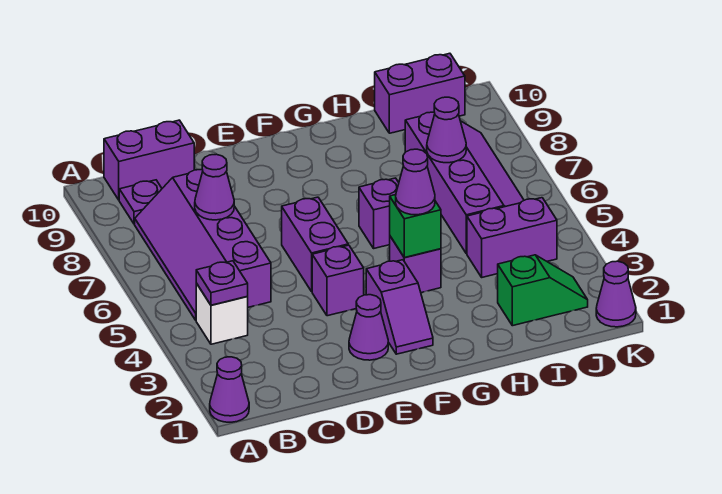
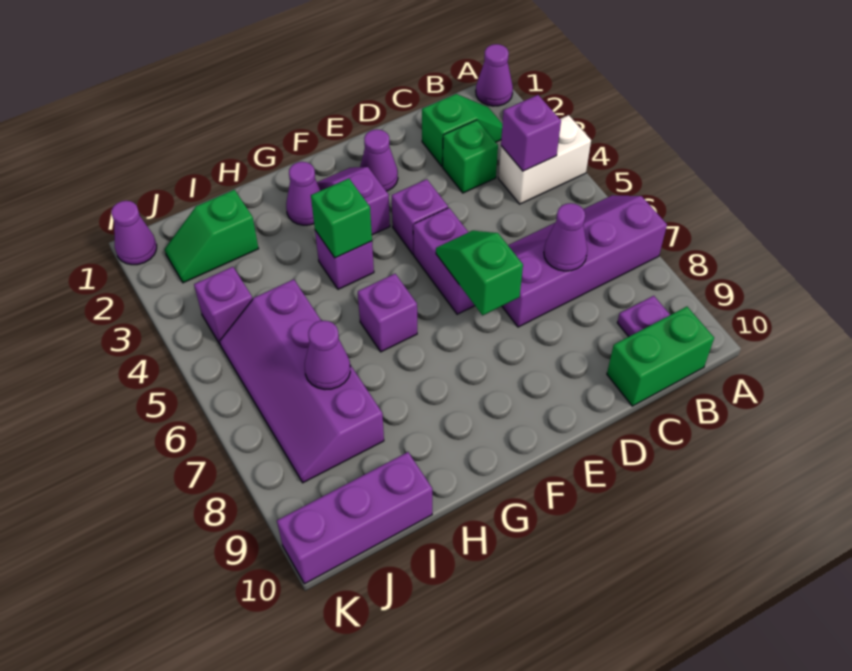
none -> green slope B2:C2 level 1 top C
white brick B4 level 1 -> white brick A4:B4 level 1
purple plate B4 level 2 -> purple brick B4 level 2
purple slope B5:C8 level 1 top C -> purple slope A6:D7 level 1 top 7
purple brick B10:C10 level 1 -> green brick B10:C10 level 1
none -> green brick C3 level 1
none -> green slope E6:E7 level 2 top 7
purple cone G4 level 3 -> purple cone G2 level 1
purple brick I4:J4 level 1 -> purple brick J4 level 1
purple brick I10:J10 level 1 -> purple brick I10:K10 level 1

